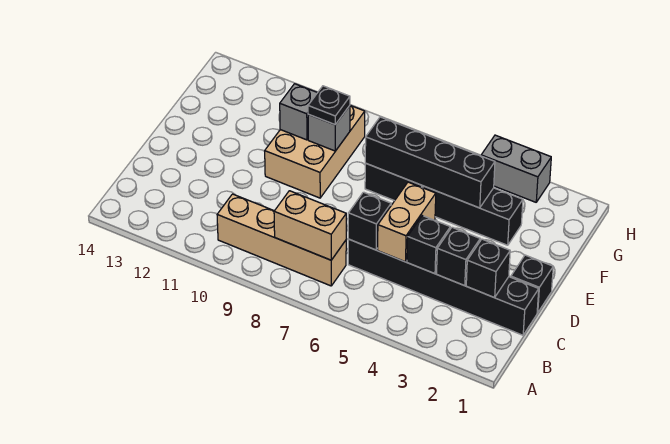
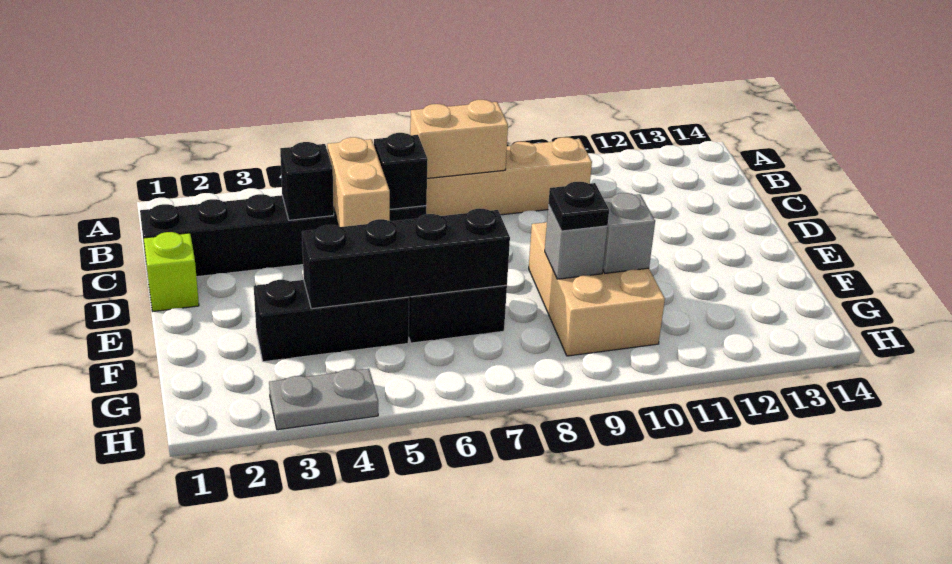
black brick C2 level 2 -> none
black brick C3 level 2 -> none
black brick D1 level 1 -> lime brick D1 level 1
grey brick H3:H4 level 1 -> grey plate H3:H4 level 1

